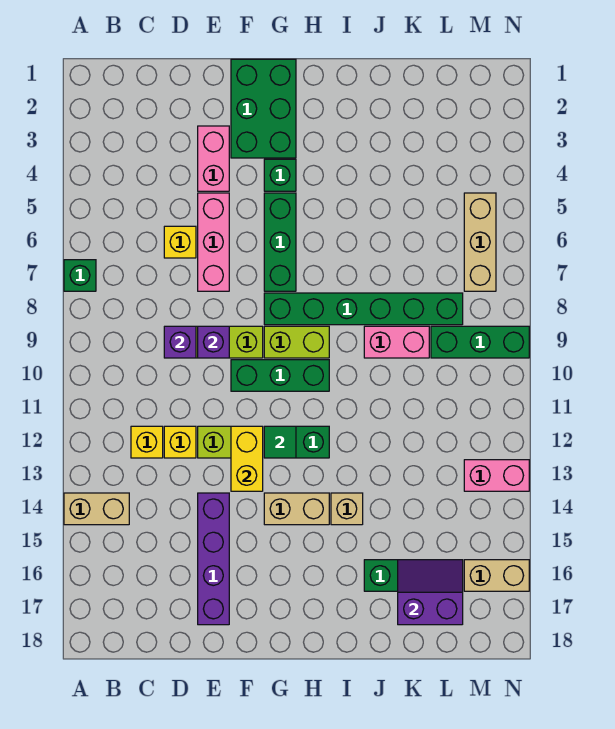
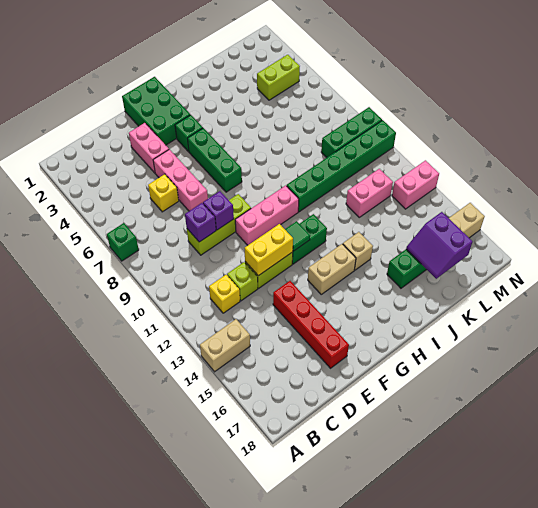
yellow brick D12 level 1 -> lime brick D12 level 1
purple brick E14:E17 level 1 -> red brick E14:E17 level 1
green brick F10:H10 level 1 -> pink brick F10:H10 level 1
yellow brick F12:F13 level 2 -> yellow brick E12:F12 level 2
green brick G8:L8 level 1 -> green brick I10:N10 level 1
lime brick G9:H9 level 1 -> lime brick L4:M4 level 1
pink brick J9:K9 level 1 -> pink brick K12:L12 level 1
purple slope K16:L17 level 2 top 17 -> purple slope K16:L17 level 2 top L
tan brick M5:M7 level 1 -> none

